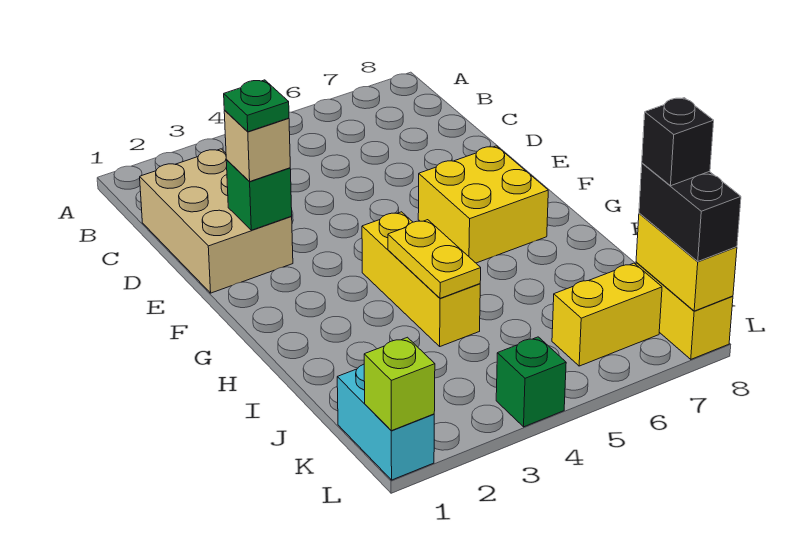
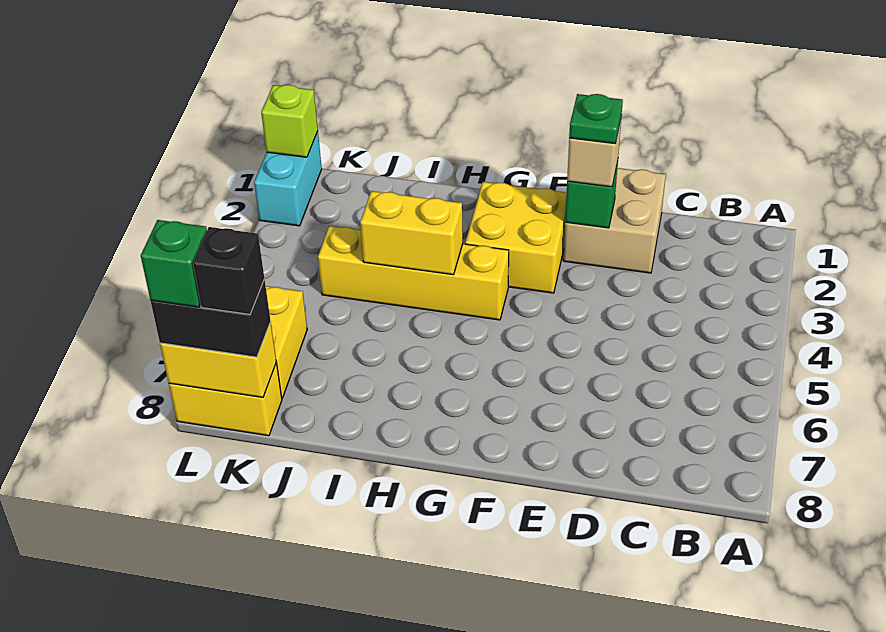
tan brick C1:E2 level 1 -> tan brick D1:E2 level 1
yellow brick F6:G7 level 1 -> yellow brick F2:G3 level 1
yellow brick G4:I4 level 1 -> yellow brick G4:J4 level 1
yellow plate H4:I4 level 2 -> yellow brick H4:I4 level 2
cyan brick K1:L1 level 1 -> cyan brick L1:L2 level 1
green brick L4 level 1 -> green brick L8 level 4

